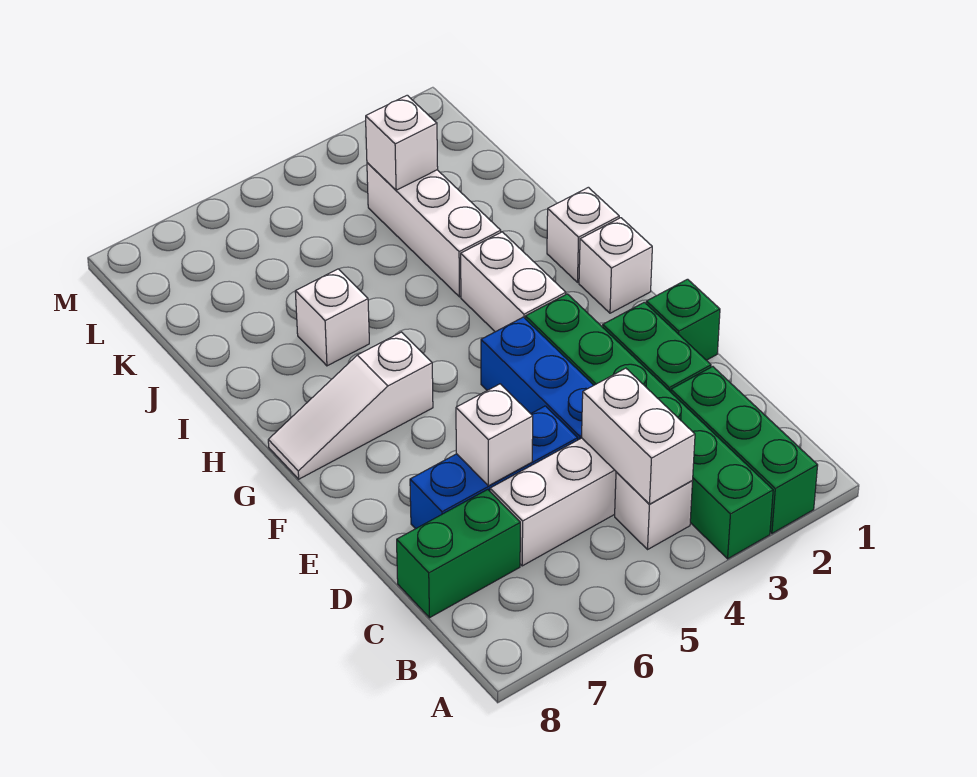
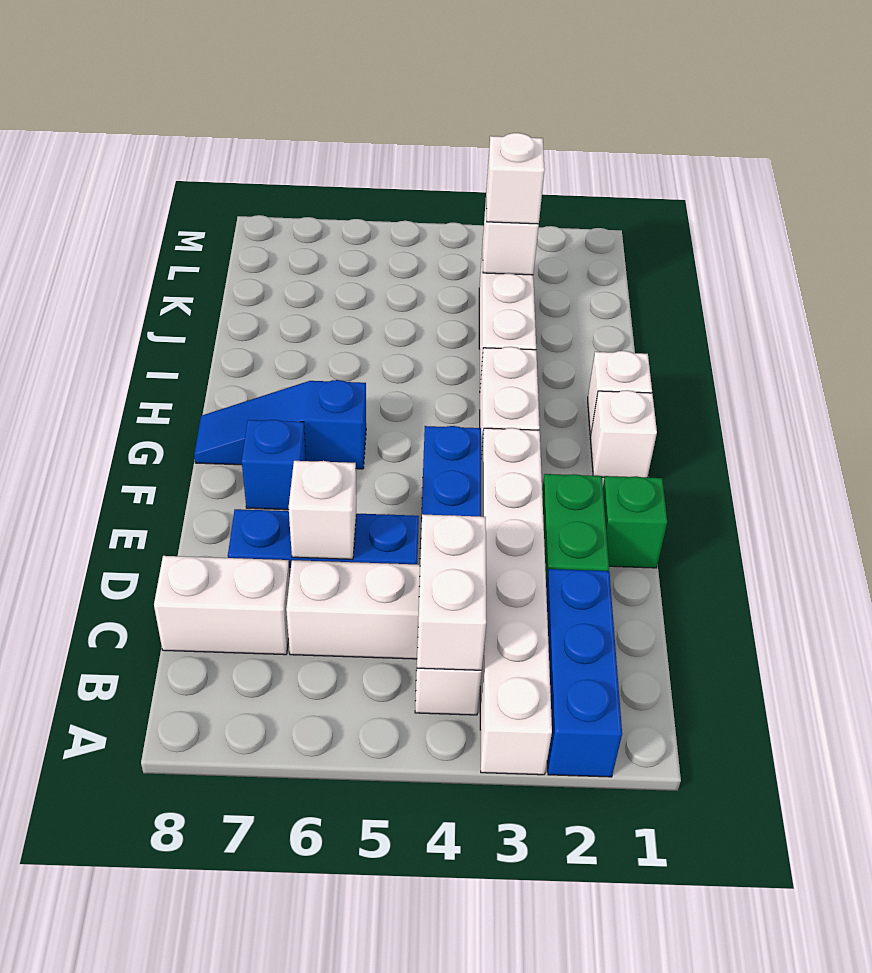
green brick A2:C2 level 1 -> blue brick A2:C2 level 1
green brick A3:F3 level 1 -> white brick A3:F3 level 1
green brick C7:C8 level 1 -> white brick C7:C8 level 1
none -> blue brick F7 level 1
white slope G6:G8 level 1 top 6 -> blue slope G6:G8 level 1 top 6
white brick I6 level 1 -> white brick K3 level 3

